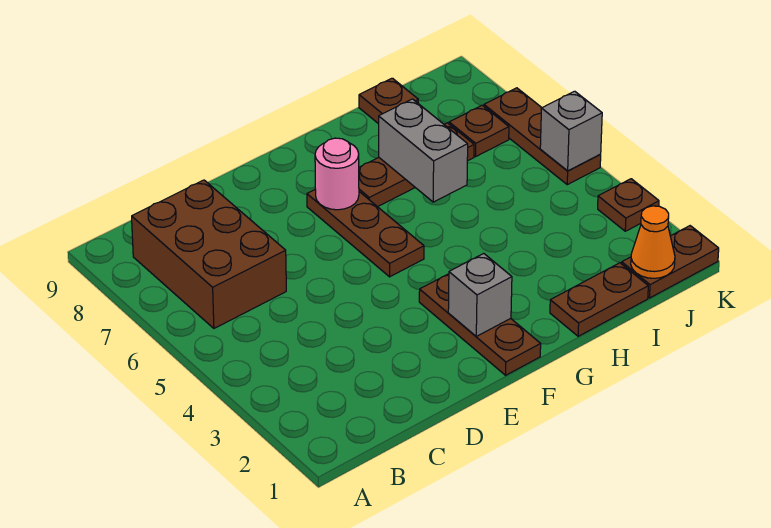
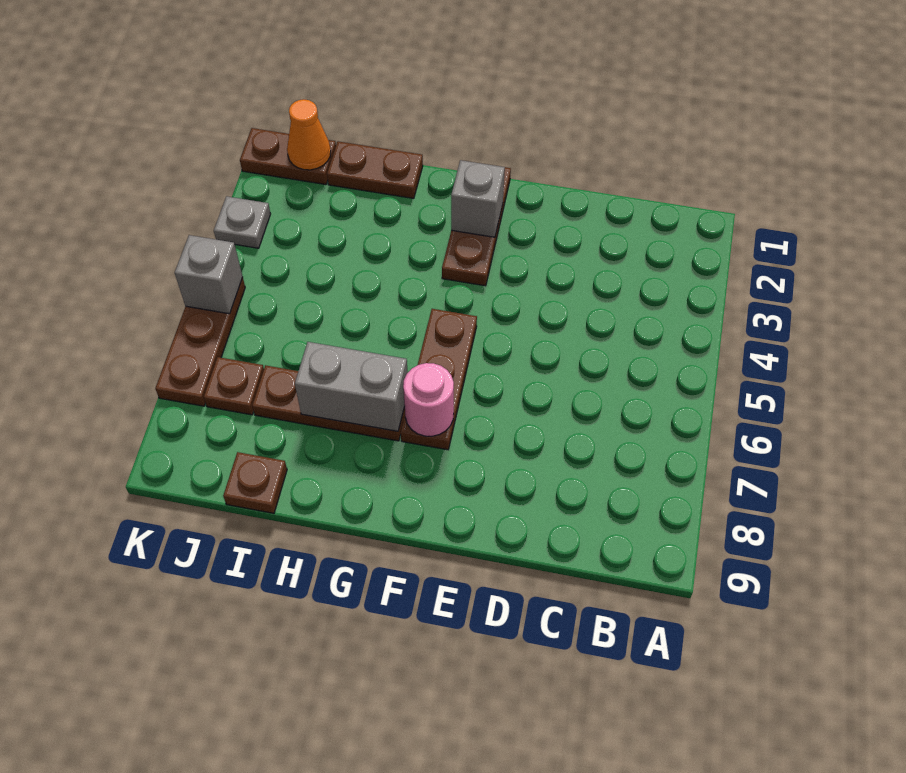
brown brick B6:C8 level 1 -> none
grey brick H6:H7 level 2 -> grey brick G7:H7 level 2
brown plate K3 level 1 -> grey plate K3 level 1

